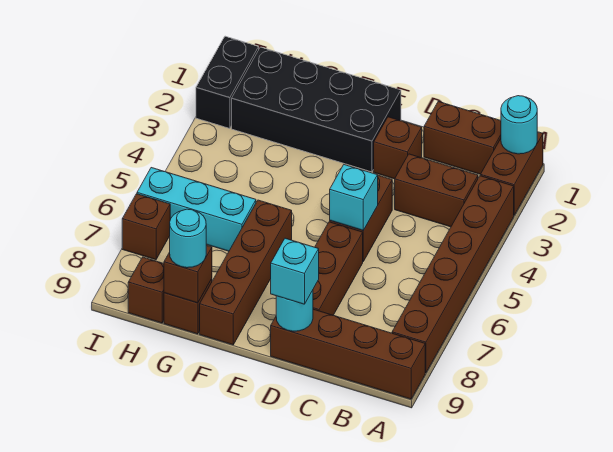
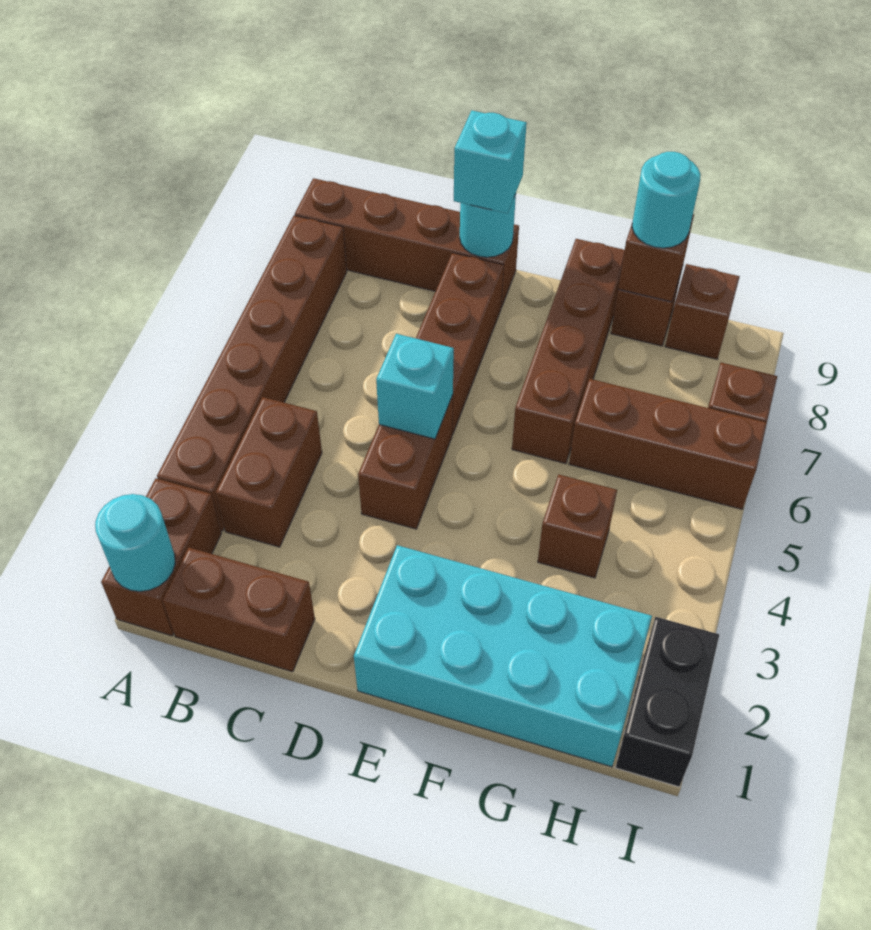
brown brick B3:C3 level 1 -> brown brick B3:B4 level 1
brown brick D2 level 1 -> brown brick G4 level 1
black brick E1:H2 level 1 -> cyan brick E1:H2 level 1
cyan brick G6:I6 level 1 -> brown brick G6:I6 level 1

